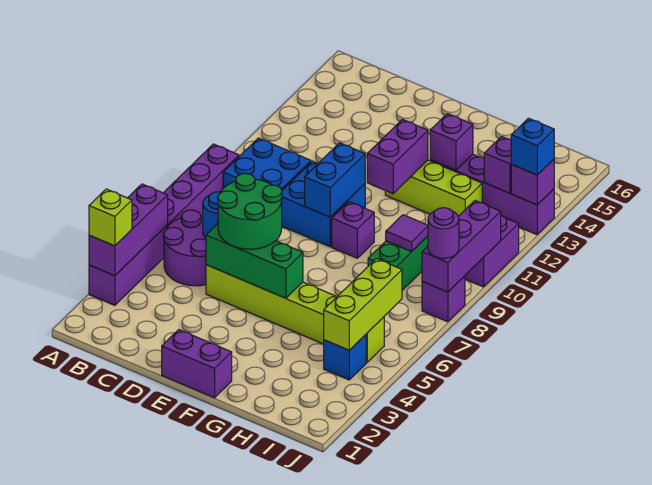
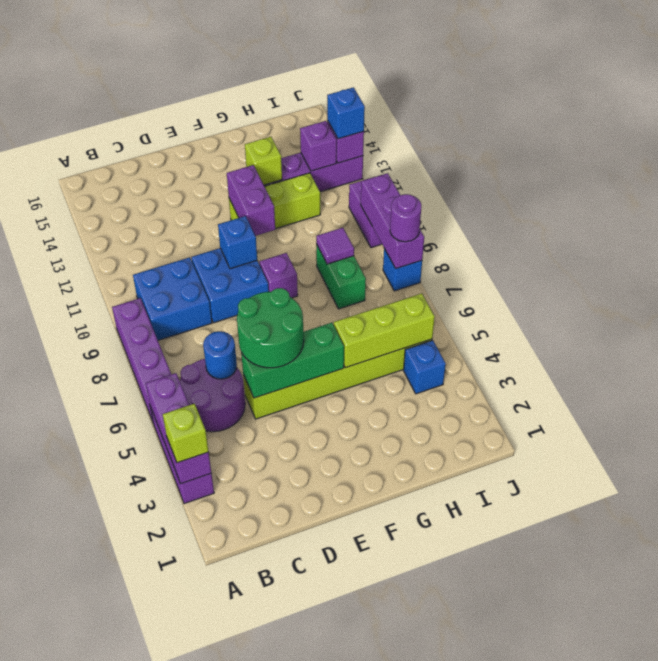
purple brick E1:F1 level 1 -> none
blue brick E9:E10 level 2 -> blue brick E10 level 2
purple brick G13 level 2 -> lime brick G13 level 2
lime brick I4:I6 level 2 -> lime brick G5:I5 level 2
purple brick J8 level 1 -> blue brick J8 level 1

